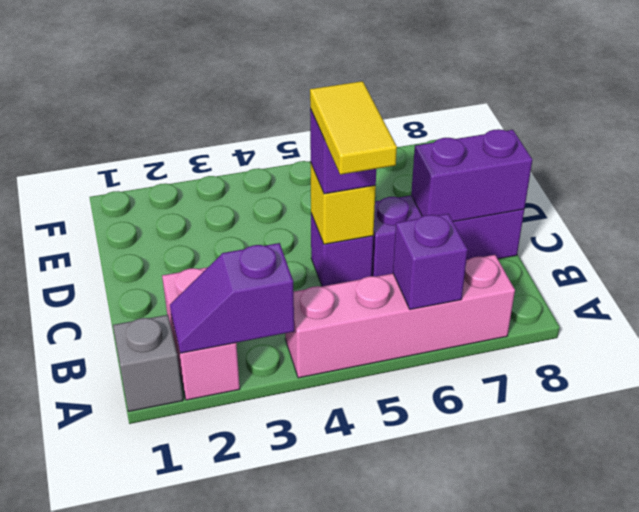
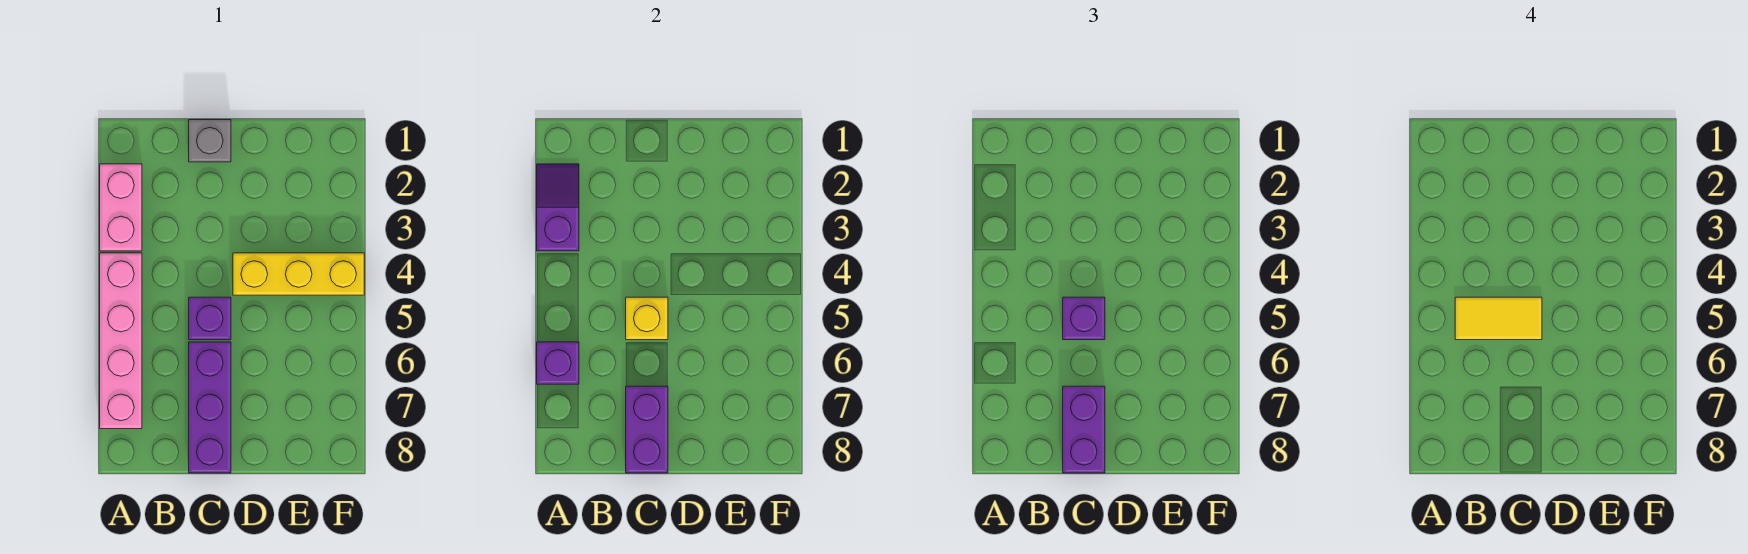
grey brick A1 level 1 -> grey brick C1 level 1
pink brick A2:B2 level 1 -> pink brick A2:A3 level 1
none -> purple brick C7:C8 level 3
none -> yellow brick D4:F4 level 1

